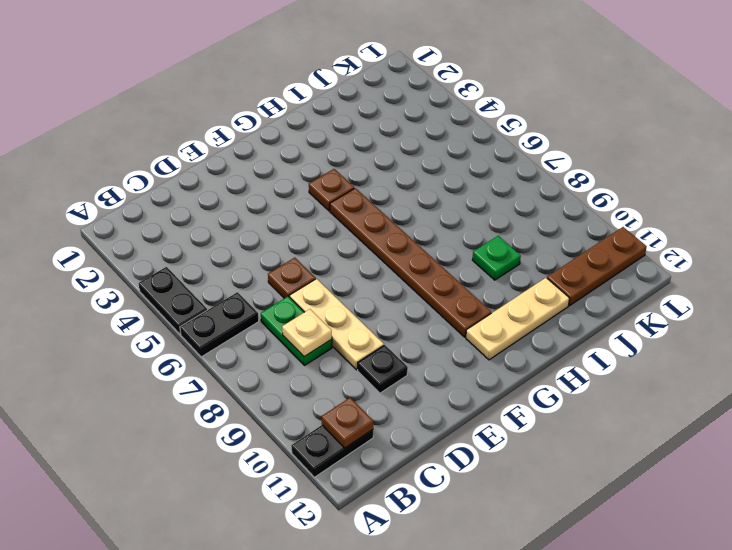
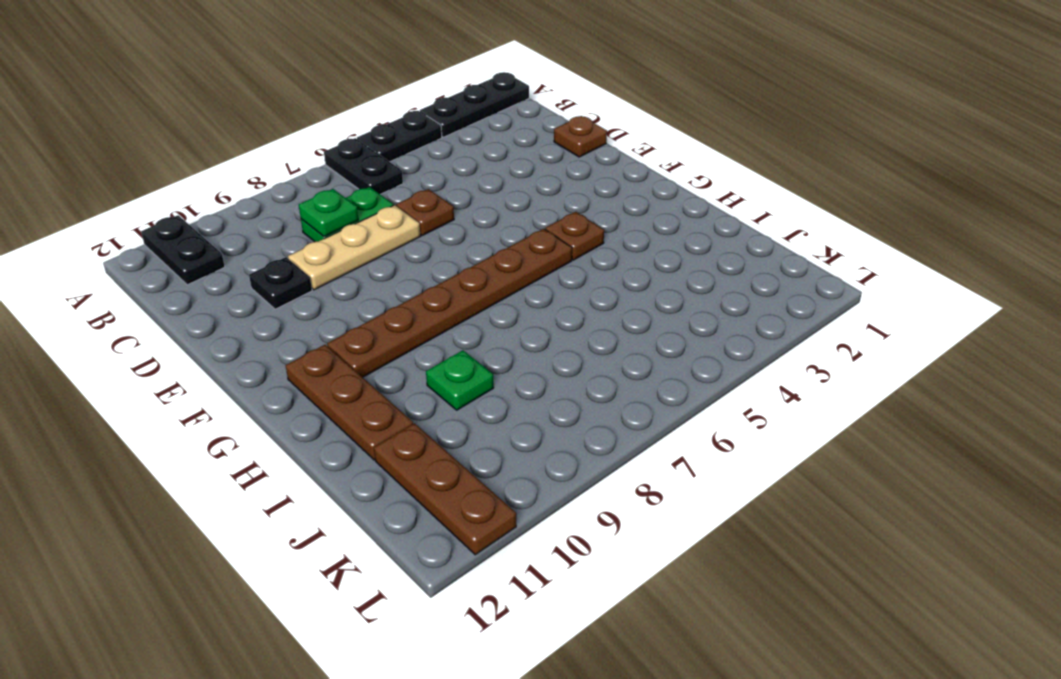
none -> black plate A1:A3 level 1
brown plate B11 level 2 -> brown plate D1 level 1
tan plate C8 level 2 -> green plate C8 level 2
tan plate G11:I11 level 1 -> brown plate G11:I11 level 1

